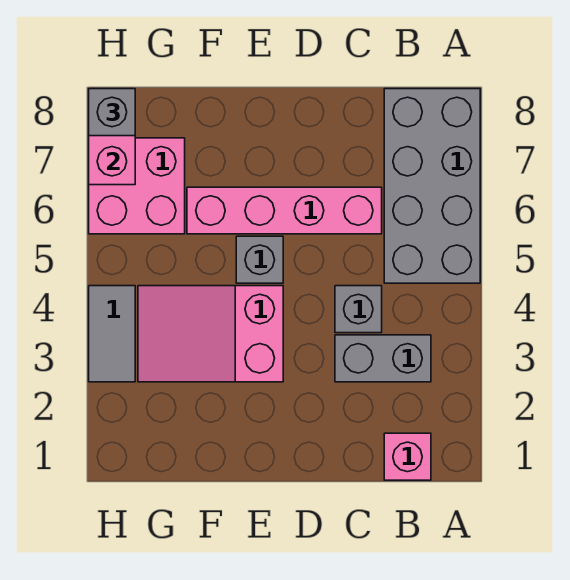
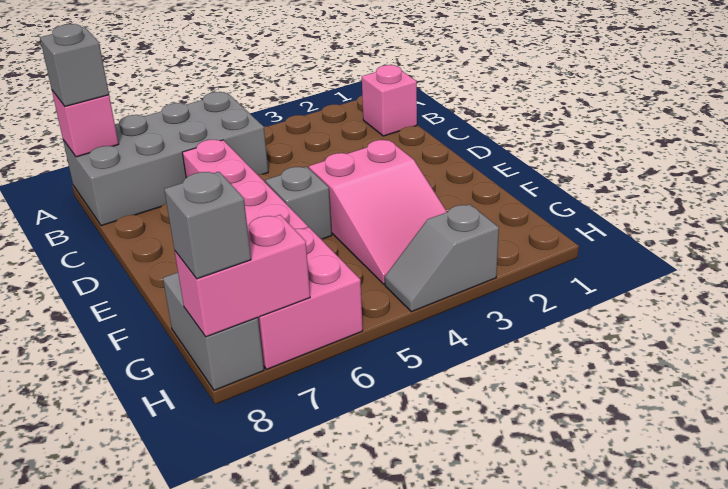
none -> pink brick A8 level 2
grey brick B3:C3 level 1 -> grey brick G8:H8 level 1
grey brick C4 level 1 -> grey brick A8 level 3
grey tile H3:H4 level 1 -> grey slope H3:H4 level 1 top 3

